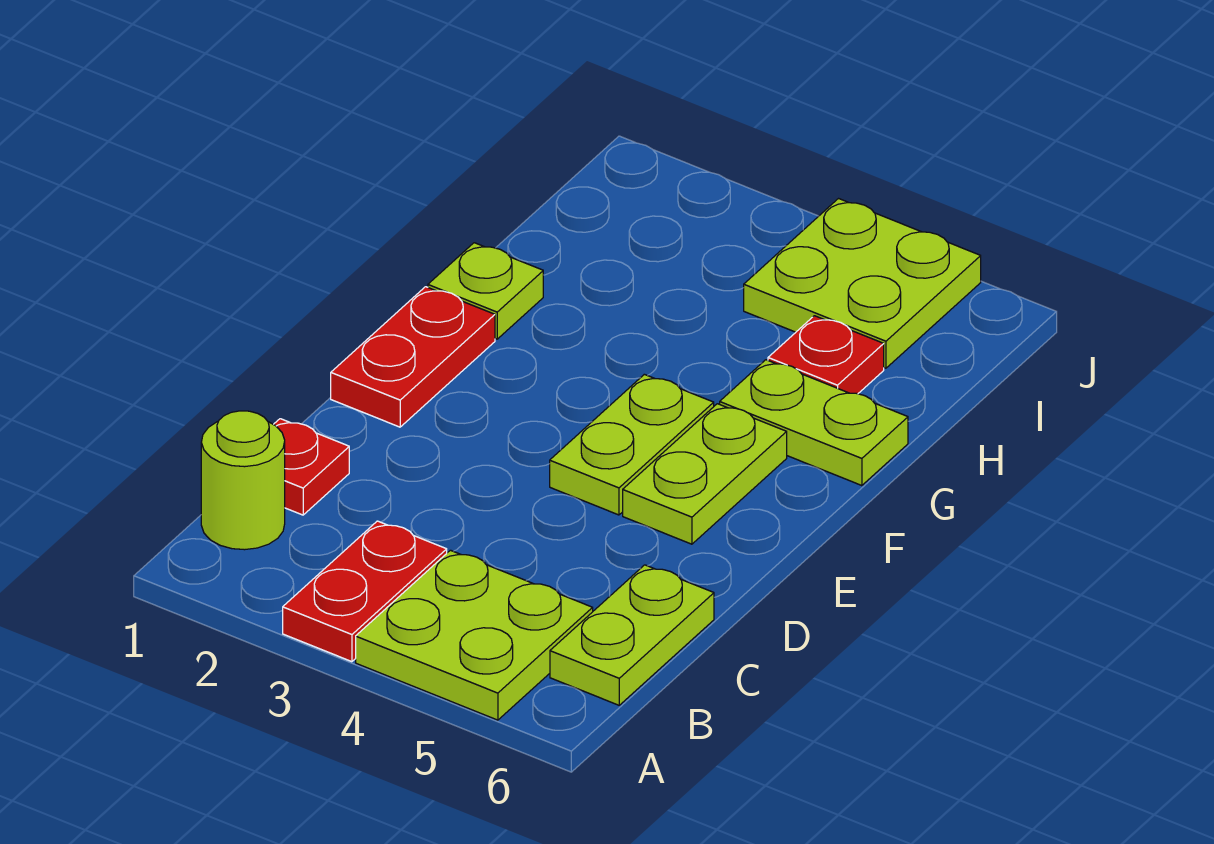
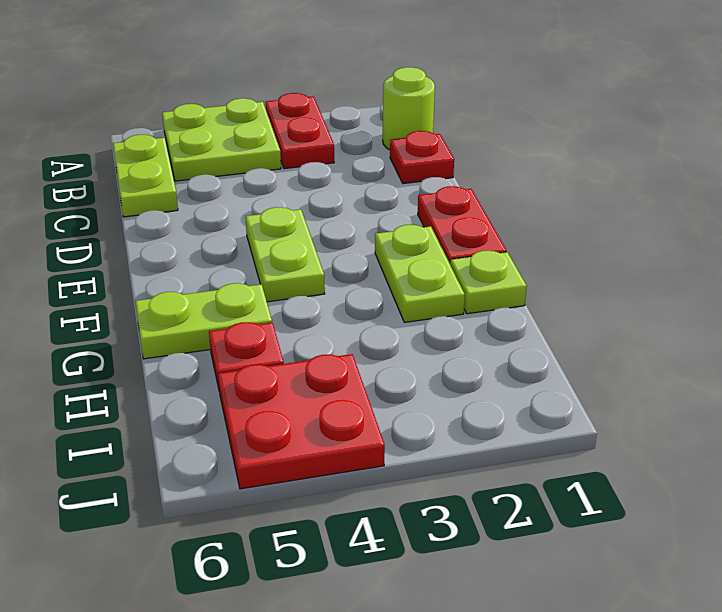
lime plate E5:F5 level 1 -> lime plate F2:G2 level 1
lime plate I4:J5 level 1 -> red plate I4:J5 level 1

